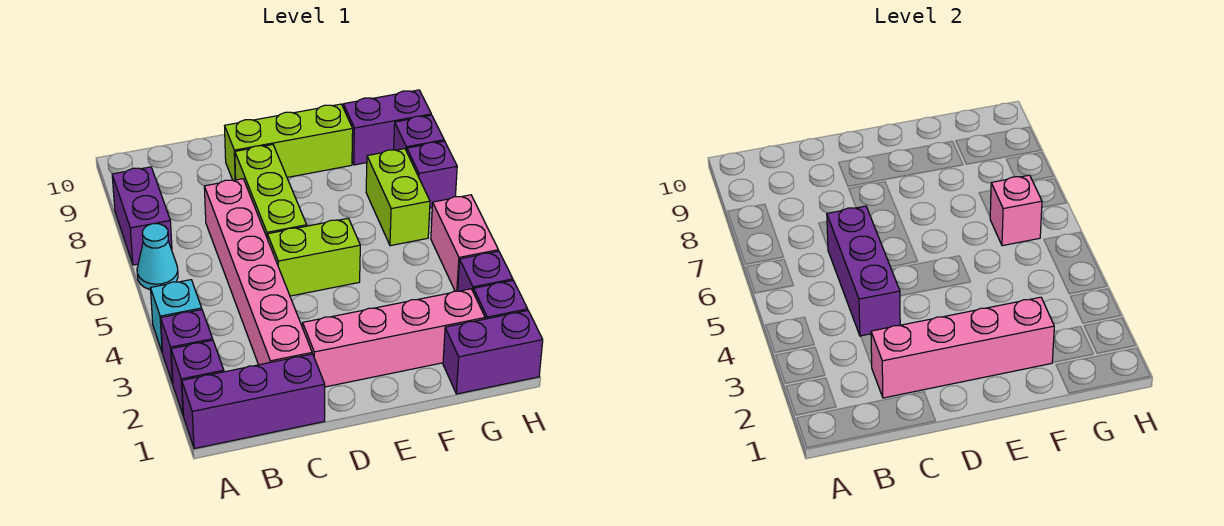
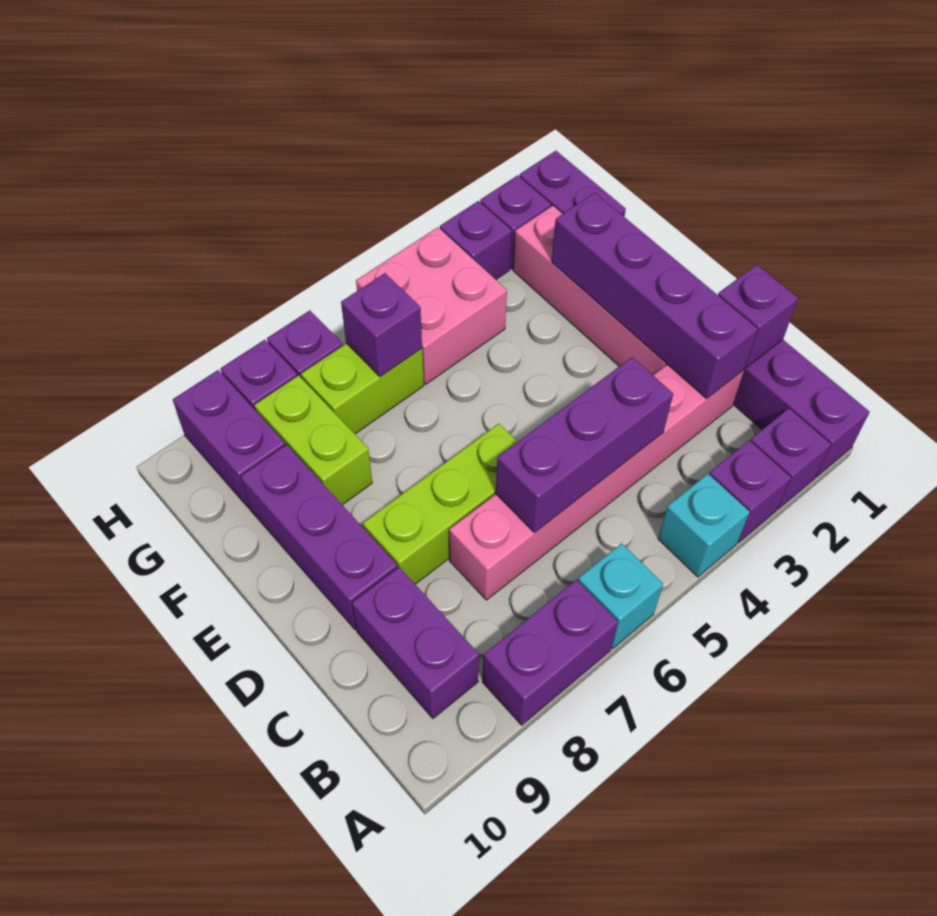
cyan cone A6 level 1 -> cyan brick A6 level 1
none -> purple brick B9:C9 level 1
none -> purple brick C1 level 2
pink brick C2:F2 level 2 -> purple brick C2:F2 level 2
lime brick D5:E5 level 1 -> lime brick F8:G8 level 1
lime brick D9:F9 level 1 -> purple brick D9:F9 level 1
pink brick G6 level 2 -> purple brick G6 level 2
pink brick H4:H5 level 1 -> pink brick G4:H5 level 1

